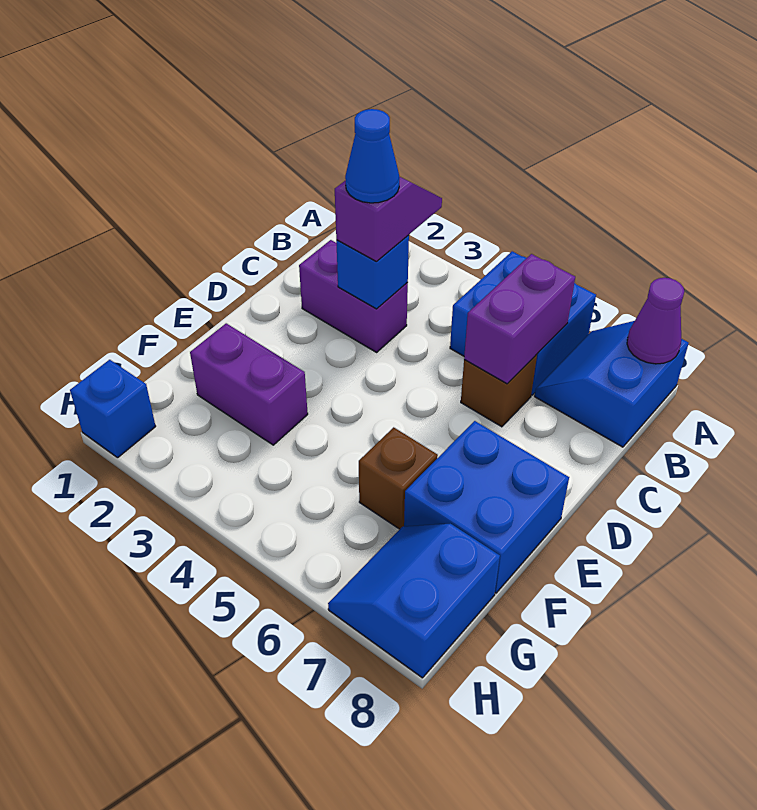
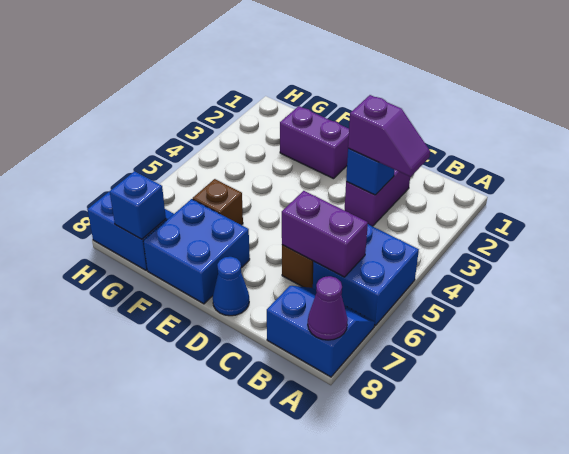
blue cone C3 level 4 -> blue cone D8 level 1
purple brick F2:F3 level 1 -> purple brick E2:F2 level 1
blue brick H1 level 1 -> blue brick G8 level 2

